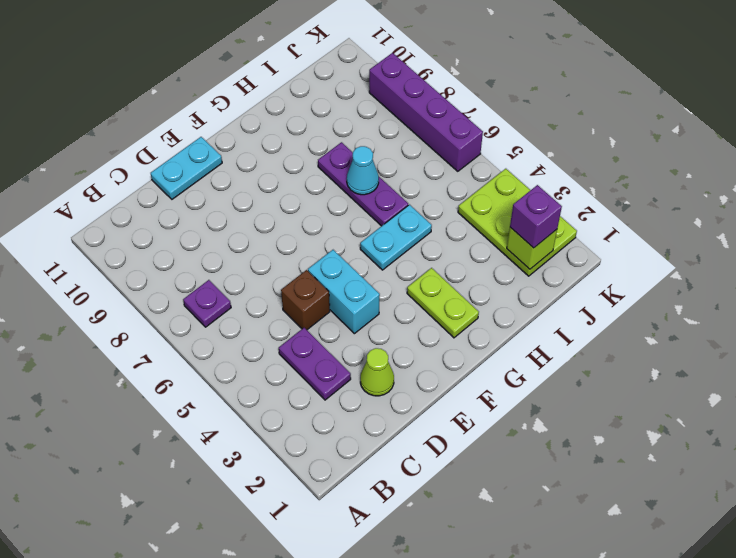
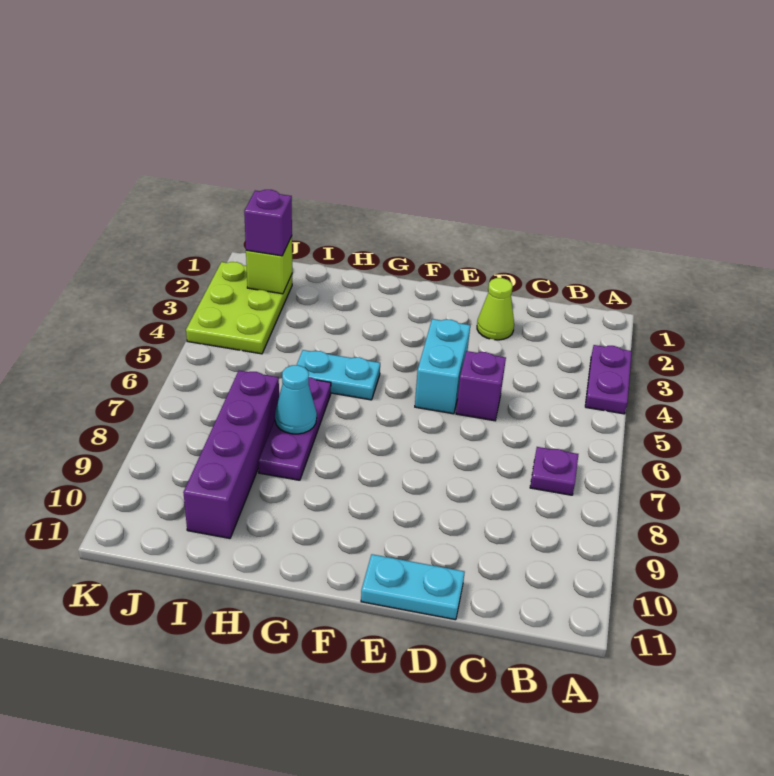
purple plate C3:C4 level 1 -> purple plate A3:A4 level 1
brown brick D5 level 1 -> purple brick D5 level 1
lime plate G2:G3 level 1 -> none
purple brick K6:K9 level 1 -> purple brick I7:I10 level 1

